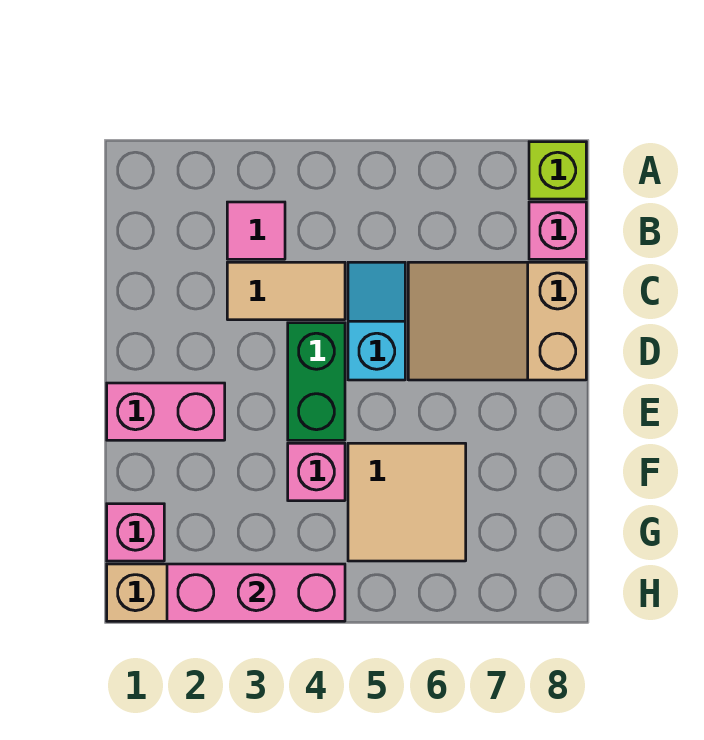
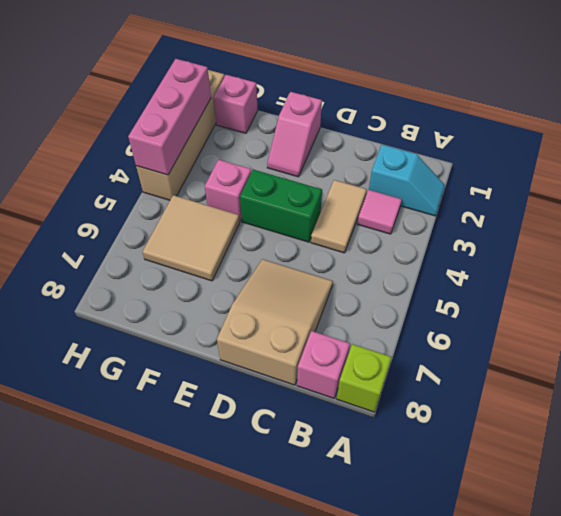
cyan slope C5:D5 level 1 top D -> cyan slope A2:B2 level 1 top B
pink brick E1:E2 level 1 -> pink slope E1:E2 level 1 top 1

